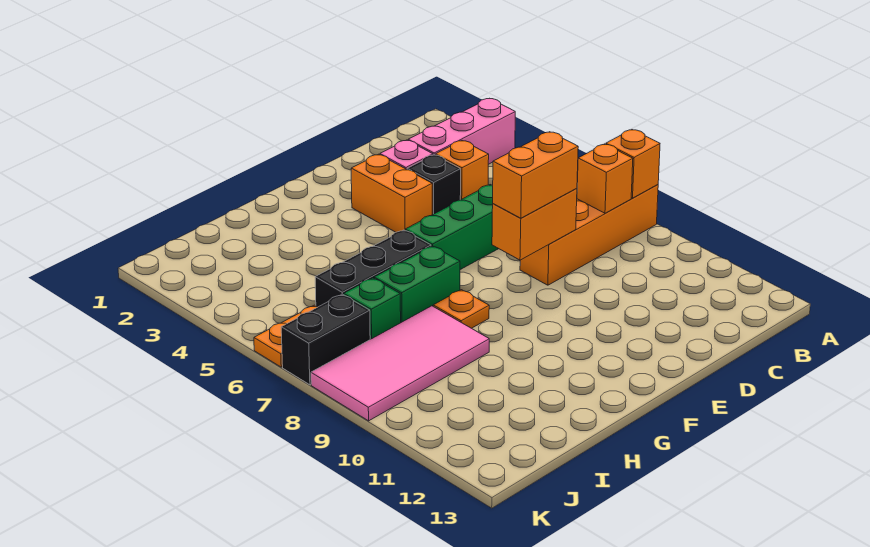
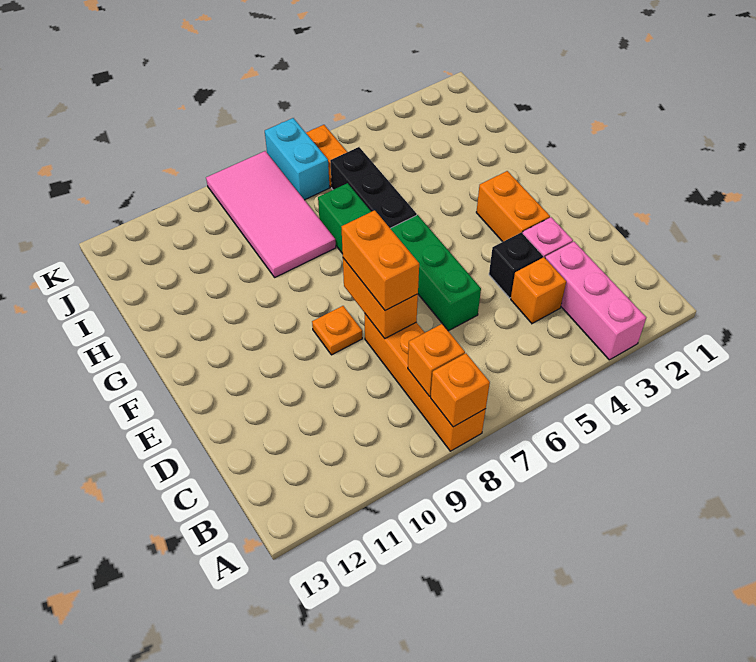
orange brick E3:E4 level 1 -> orange brick E3:F3 level 1
orange plate G8 level 1 -> orange plate E9 level 1
green brick I7 level 1 -> none
black brick J7:K7 level 1 -> cyan brick J7:K7 level 1

